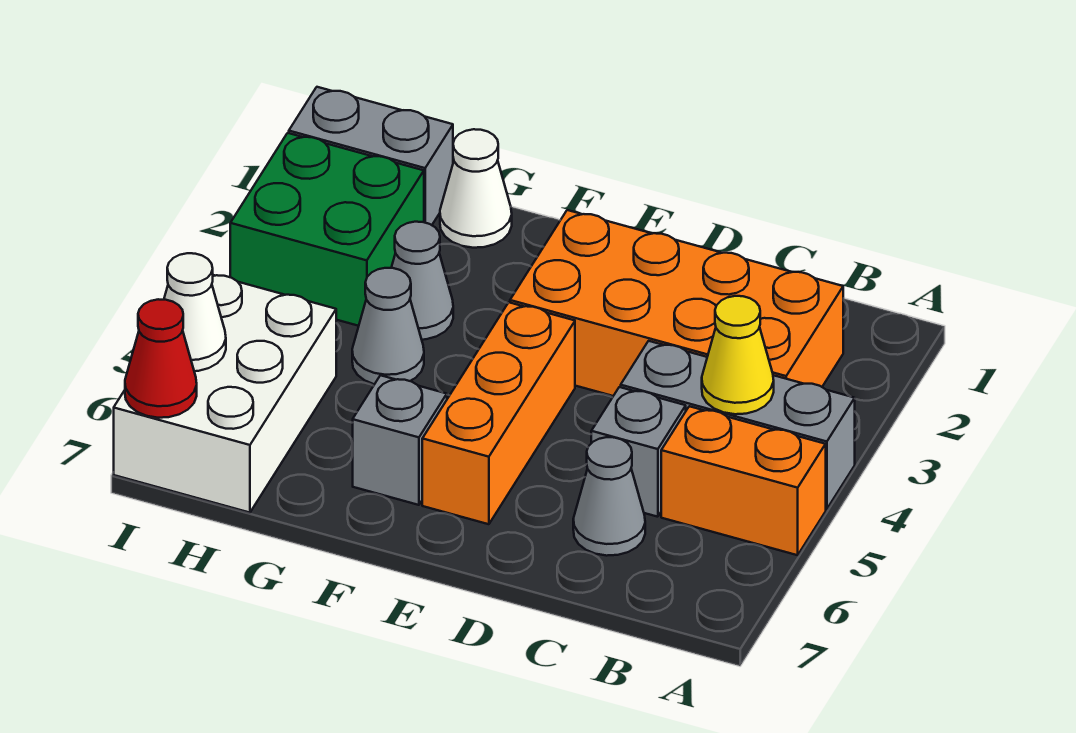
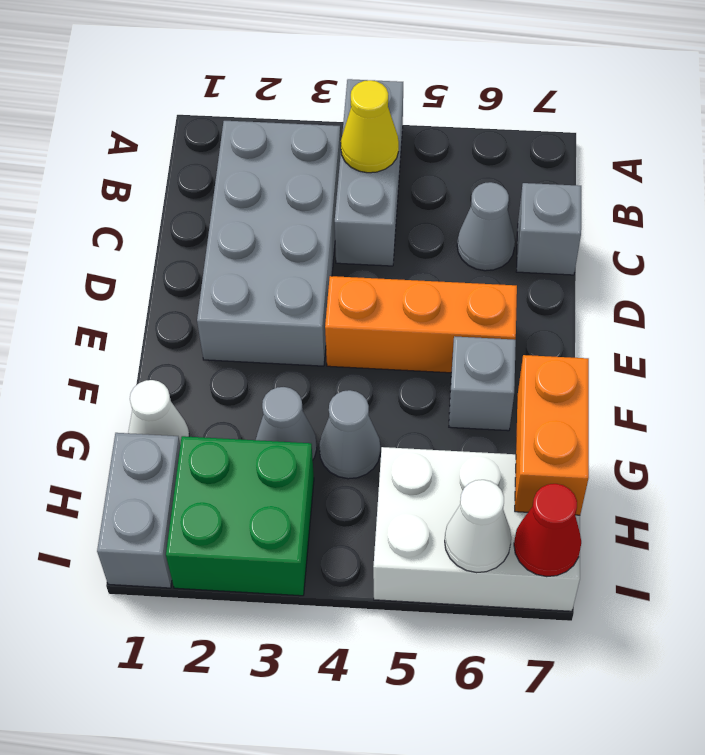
orange brick A5:B5 level 1 -> orange brick G7:H7 level 2
orange brick B2:E3 level 1 -> grey brick B2:E3 level 1
grey brick C5 level 1 -> grey brick C7 level 1

